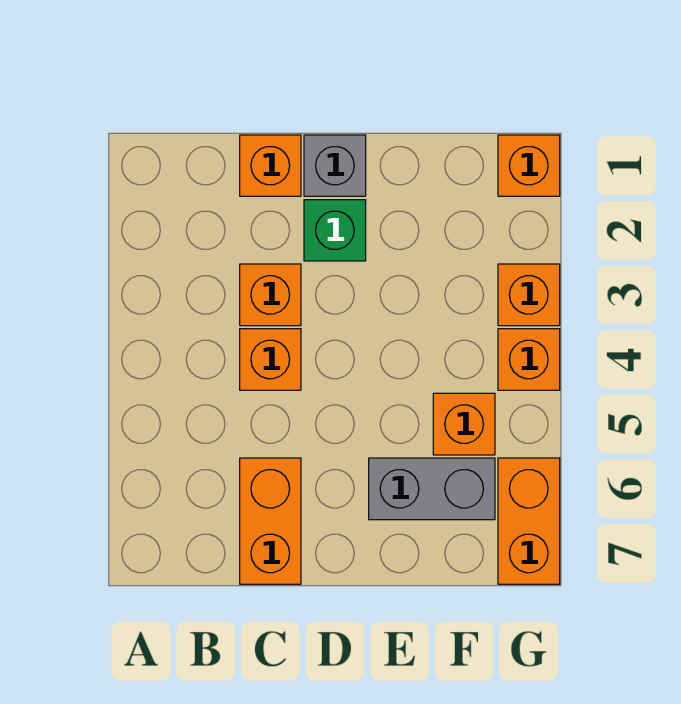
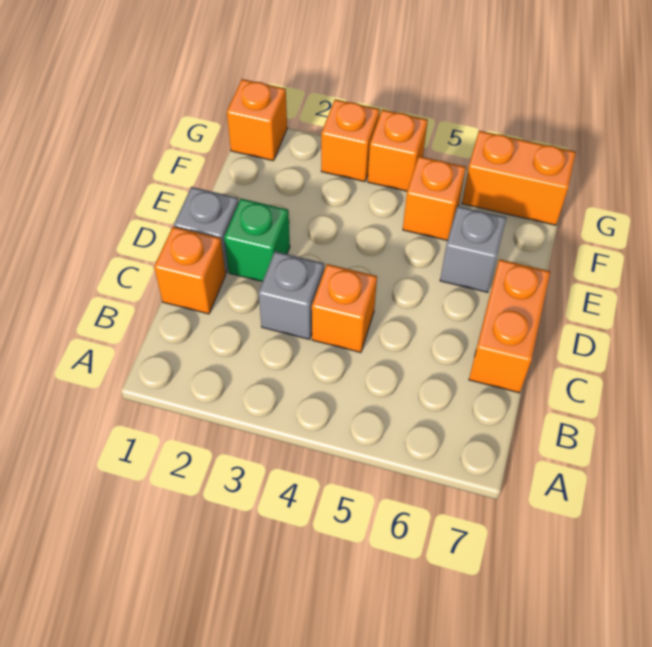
orange brick C3 level 1 -> grey brick C3 level 1
orange brick C6:C7 level 1 -> orange brick C7:D7 level 1
grey brick E6:F6 level 1 -> grey brick E6 level 1

